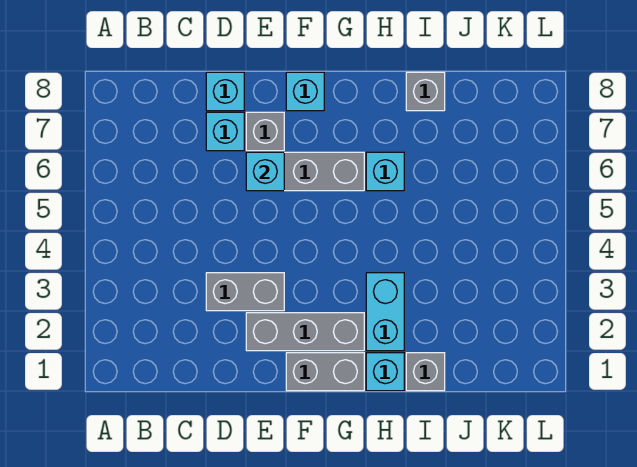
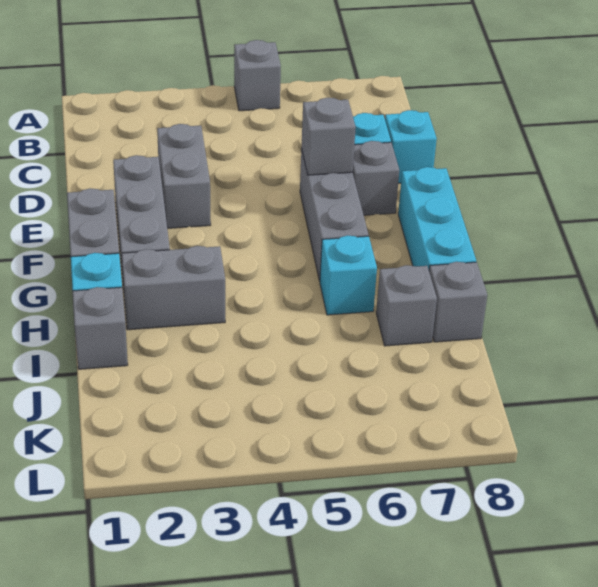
none -> grey brick A5 level 1
cyan brick E6 level 2 -> grey brick E6 level 2
cyan brick F8 level 1 -> cyan brick F8:H8 level 1
cyan brick H2:H3 level 1 -> grey brick H2:H3 level 1
none -> grey brick I7 level 1

